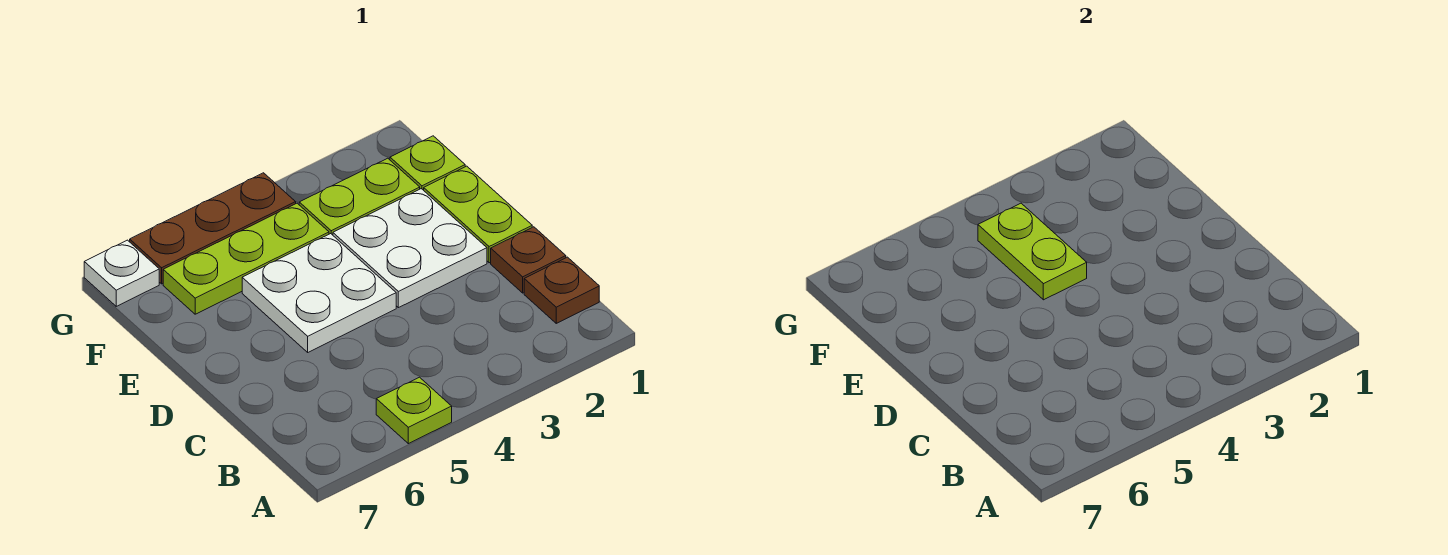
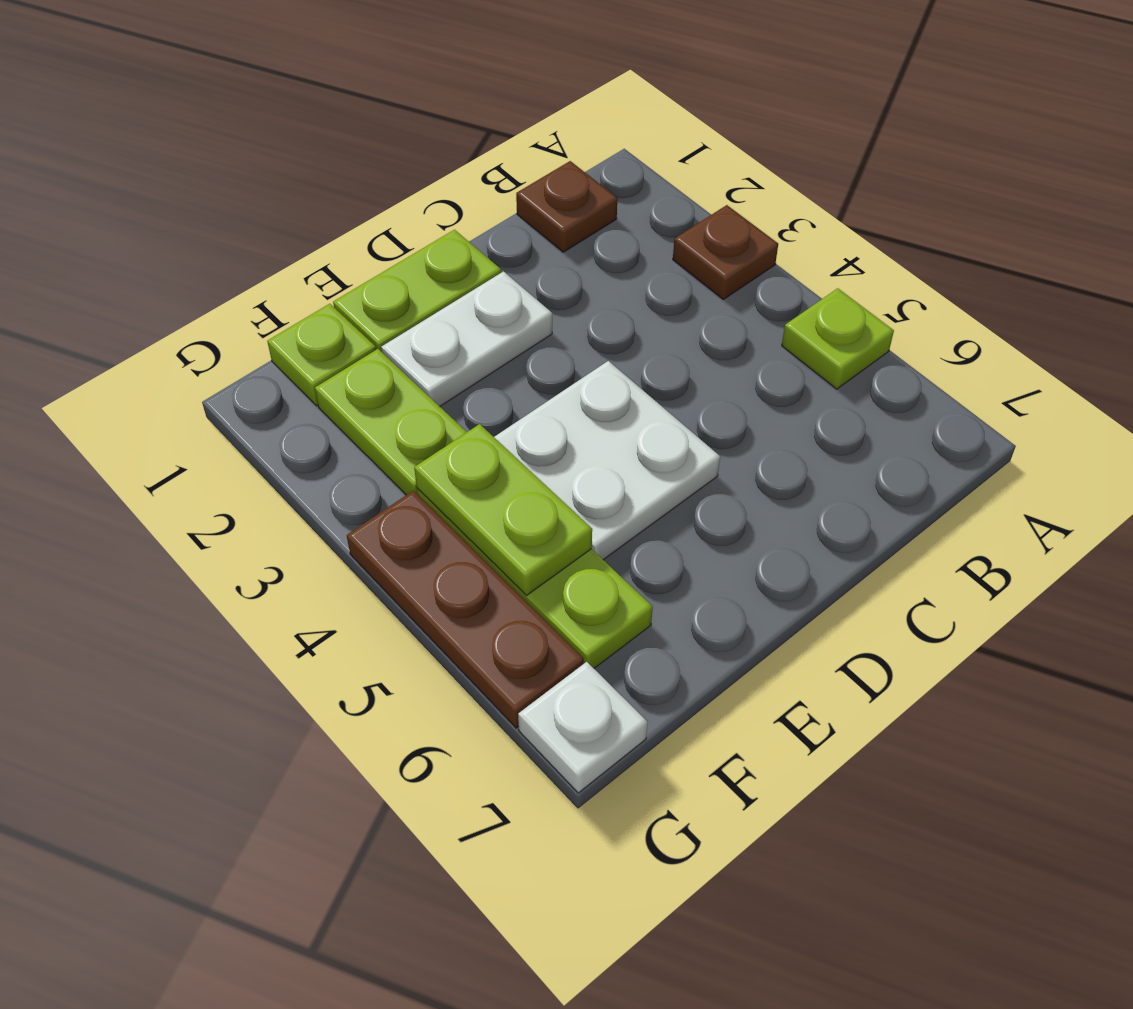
brown plate C1 level 1 -> brown plate A3 level 1
white plate D2:E3 level 1 -> white plate D2:E2 level 1
lime plate E4:F4 level 2 -> lime plate F4:F5 level 2

